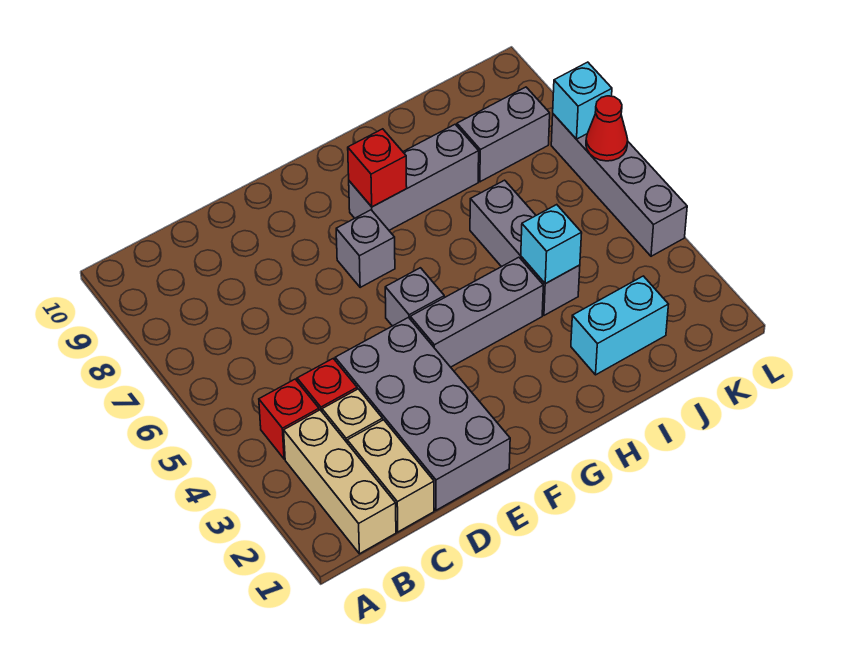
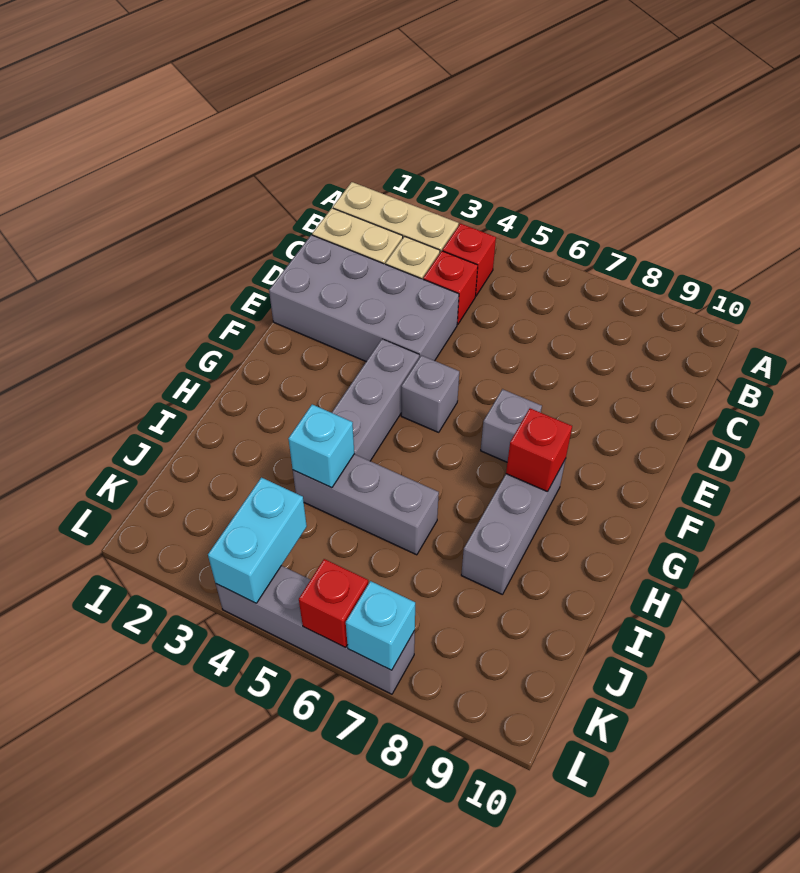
cyan brick I2:J2 level 1 -> cyan brick K4:L4 level 2
grey brick J8:K8 level 1 -> none
red cone L6 level 2 -> red brick L6 level 2

